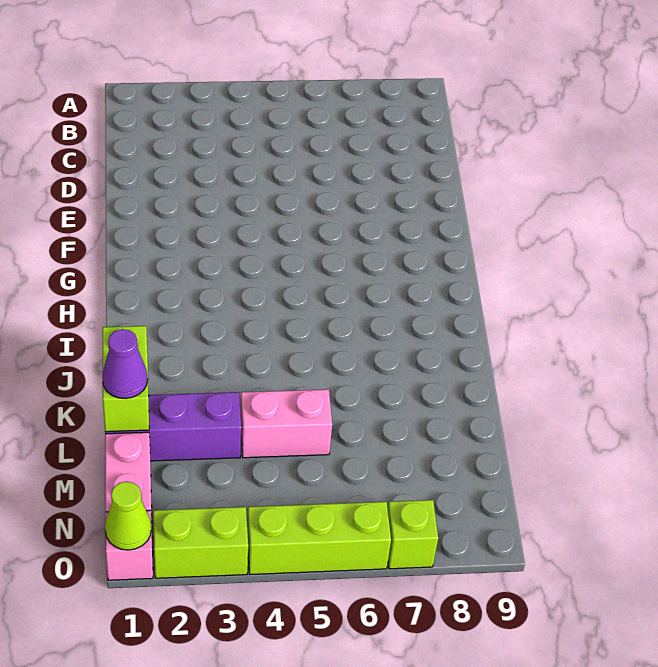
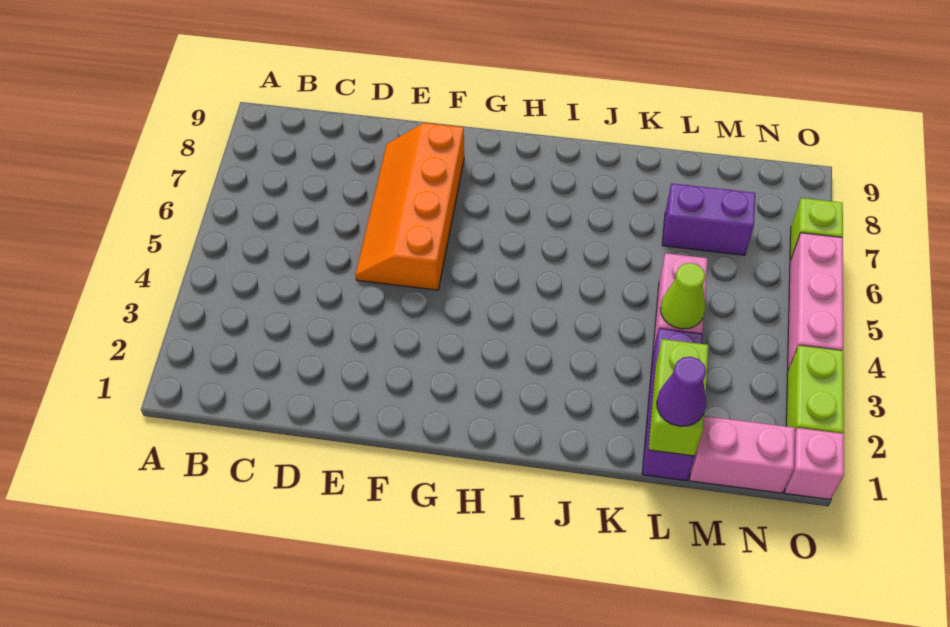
none -> orange slope E5:F8 level 1 top F
lime brick K1:L1 level 2 -> lime brick L1:L2 level 2
none -> purple brick L7:M7 level 1
lime cone O1 level 2 -> lime cone L4 level 2
lime brick O4:O6 level 1 -> pink brick O4:O6 level 1

